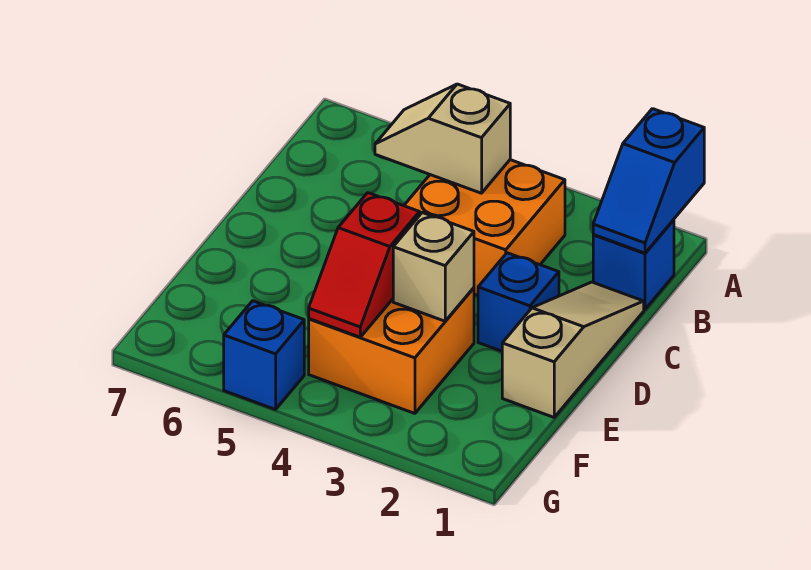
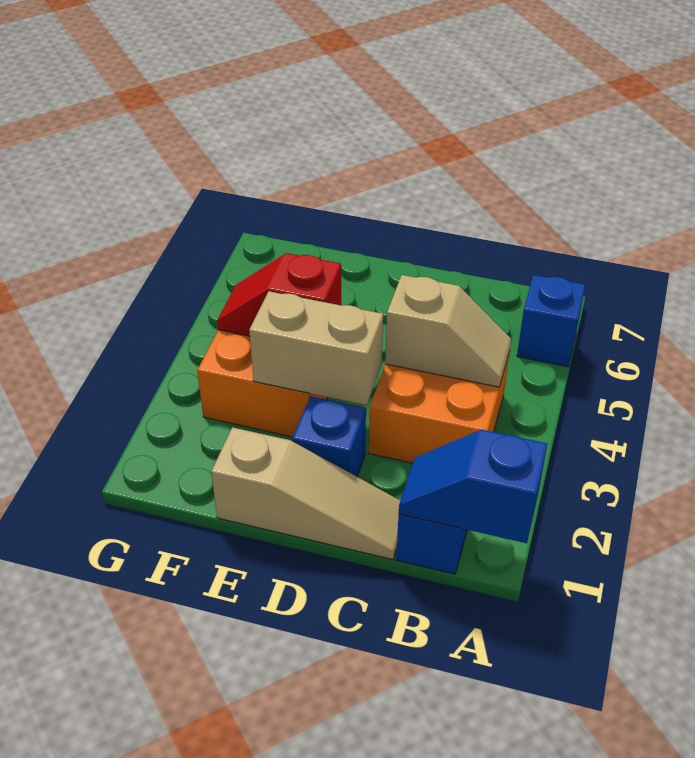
tan slope B4:B5 level 2 top 4 -> tan slope B4:C4 level 2 top C
tan brick E3 level 2 -> tan brick D3:E3 level 2
blue brick G5 level 1 -> blue brick A6 level 1

